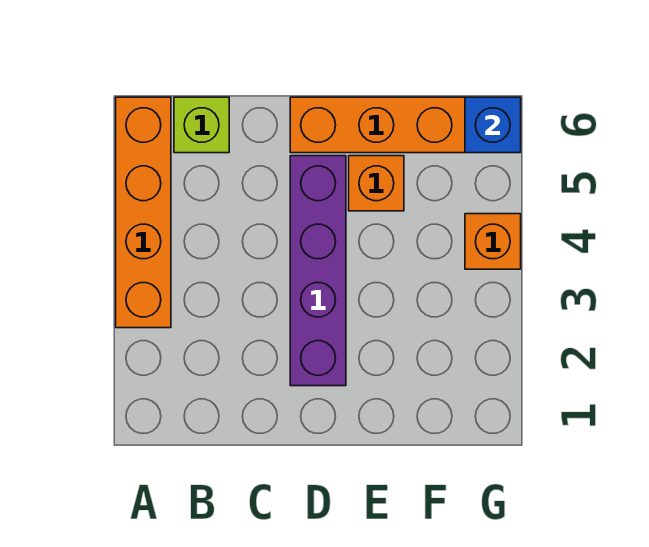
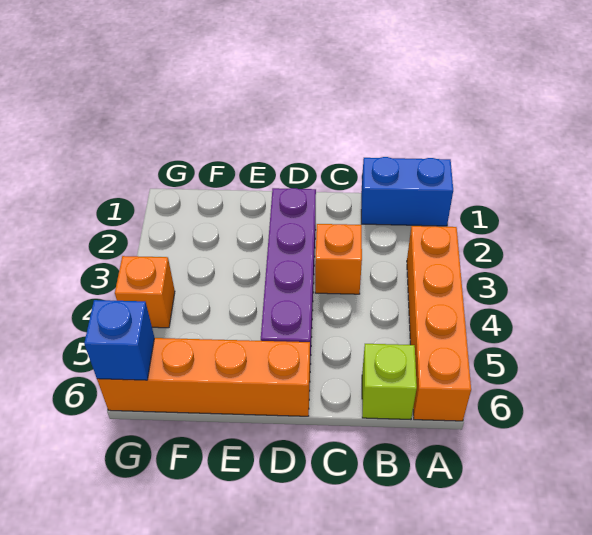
none -> blue brick A1:B1 level 1
orange brick E5 level 1 -> orange brick C3 level 1

